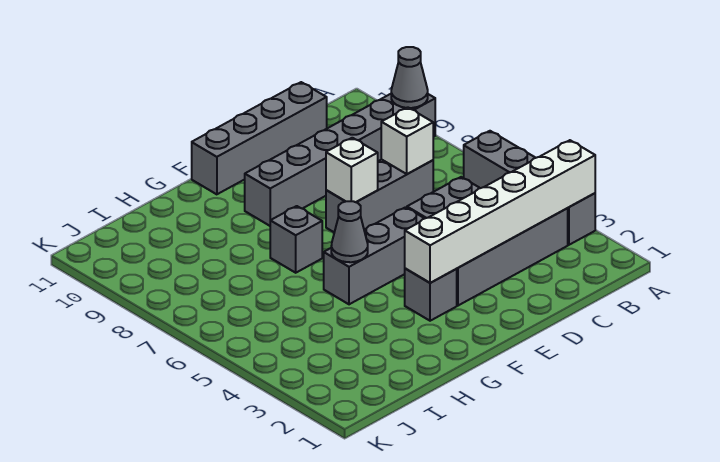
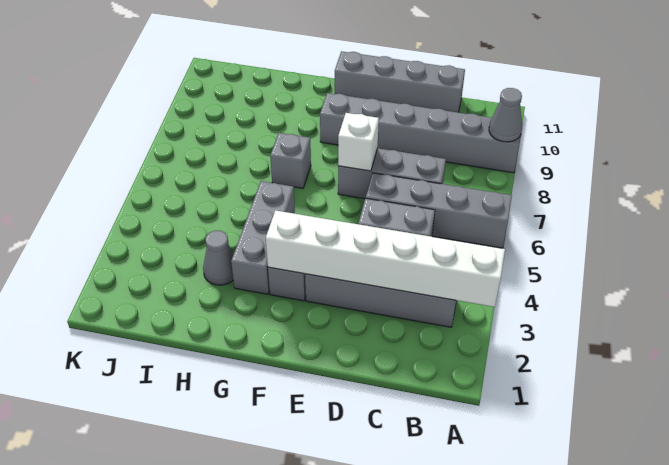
grey brick A3:A6 level 1 -> grey brick A6:D6 level 1
white brick C7 level 2 -> none
grey brick E5:G5 level 1 -> grey brick G3:G5 level 1
grey cone G5 level 2 -> grey cone H3 level 1

